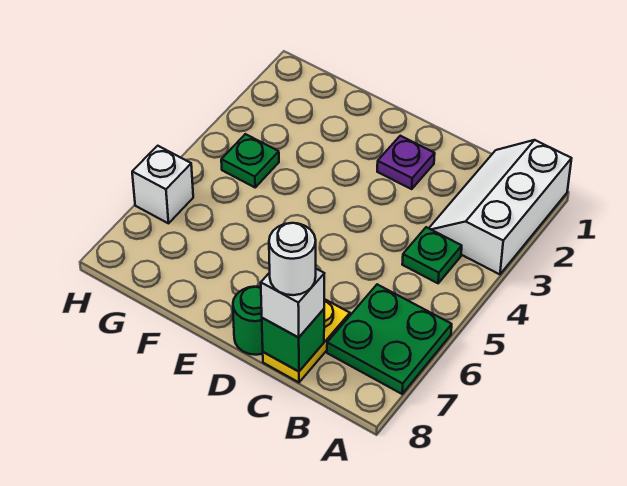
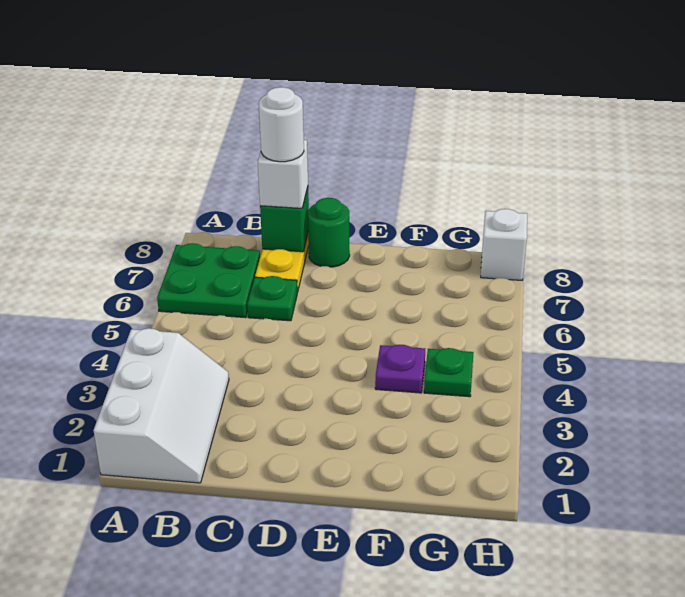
green plate B4 level 1 -> green plate C6 level 1
purple plate D2 level 1 -> purple plate F4 level 1
white brick H6 level 1 -> white brick H8 level 1

